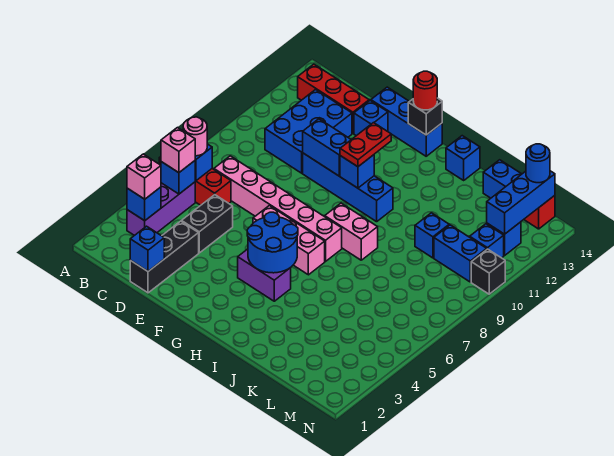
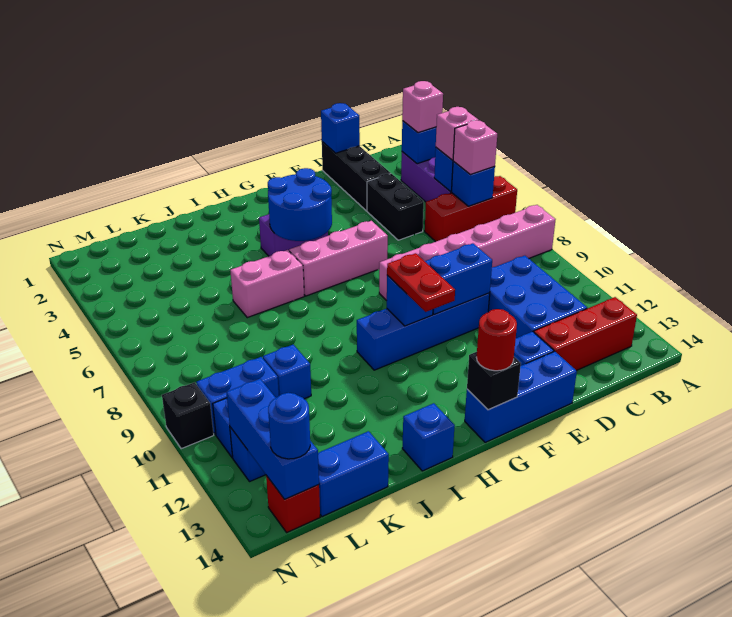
pink round brick B6 level 3 -> pink brick B6 level 3
pink brick C7:H7 level 1 -> pink brick A8:F8 level 1
pink brick H8:I8 level 1 -> pink brick I6:J6 level 1

